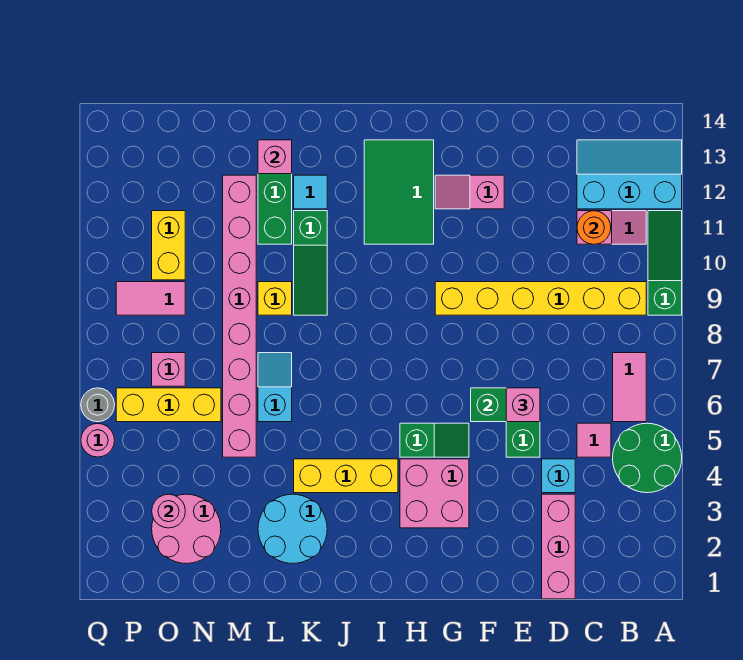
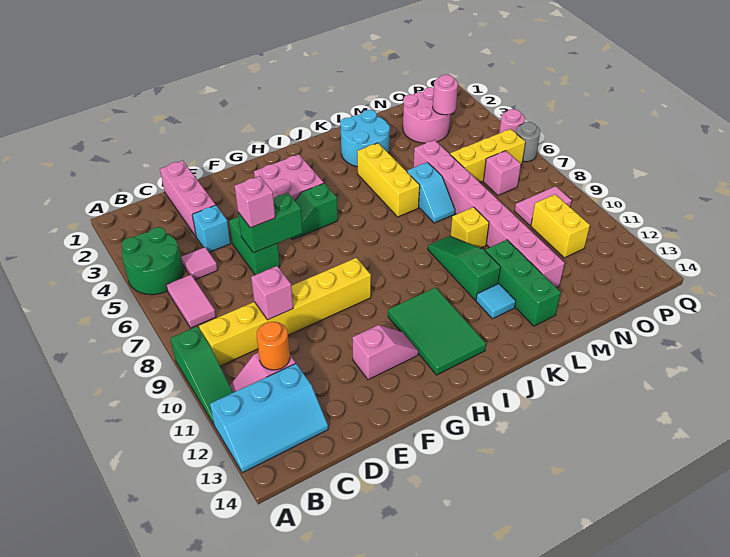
yellow brick I4:K4 level 1 -> yellow brick K4:K6 level 1
pink brick L13 level 2 -> pink brick D9 level 2

